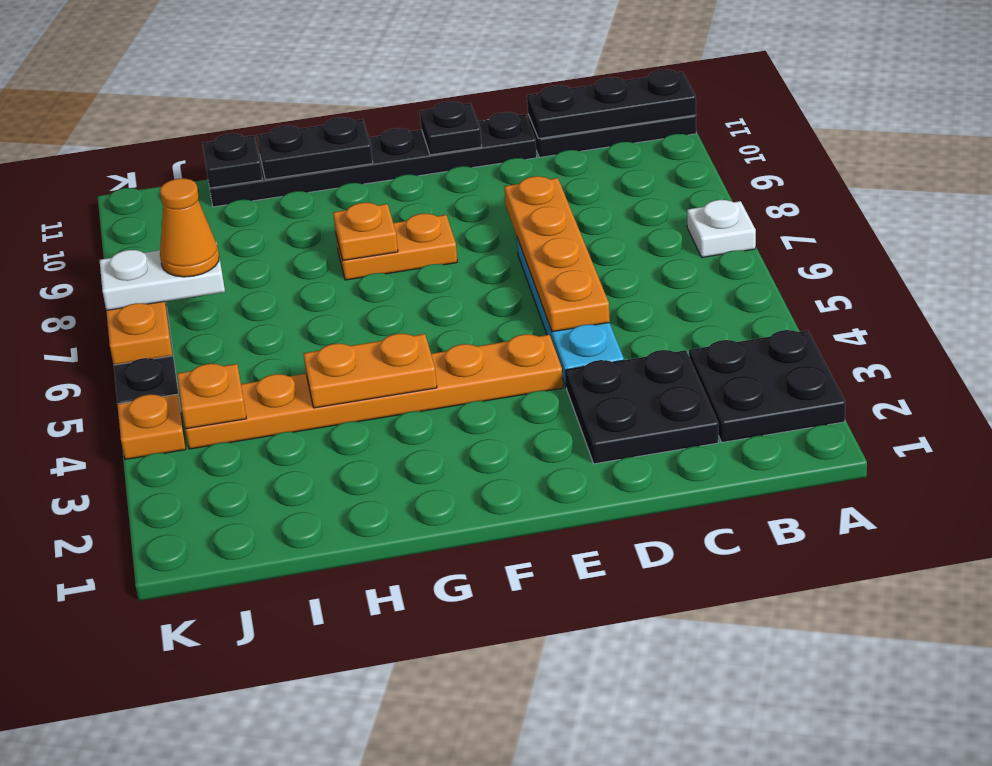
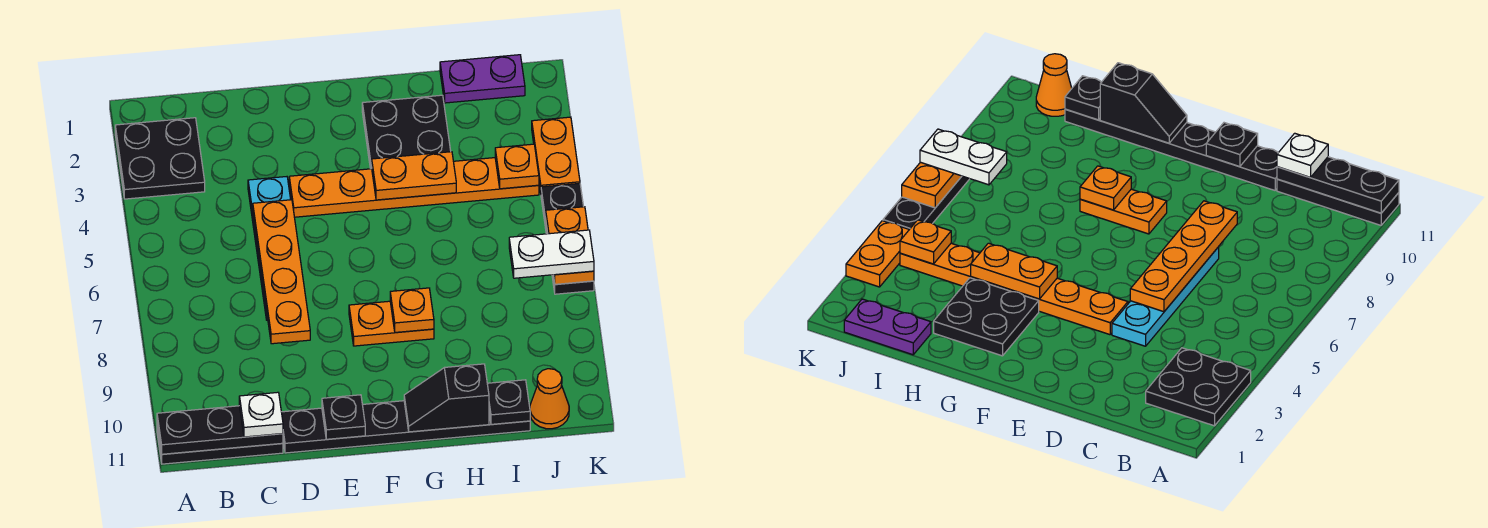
white plate A7 level 1 -> white plate C11 level 3
black plate C2:D3 level 1 -> black plate G2:H3 level 1
black plate G11:H11 level 2 -> black slope G11:H11 level 2 top H
none -> purple plate I1:J1 level 1
orange cone J7 level 4 -> orange cone J11 level 1
orange plate K4 level 1 -> orange plate K3:K4 level 1

